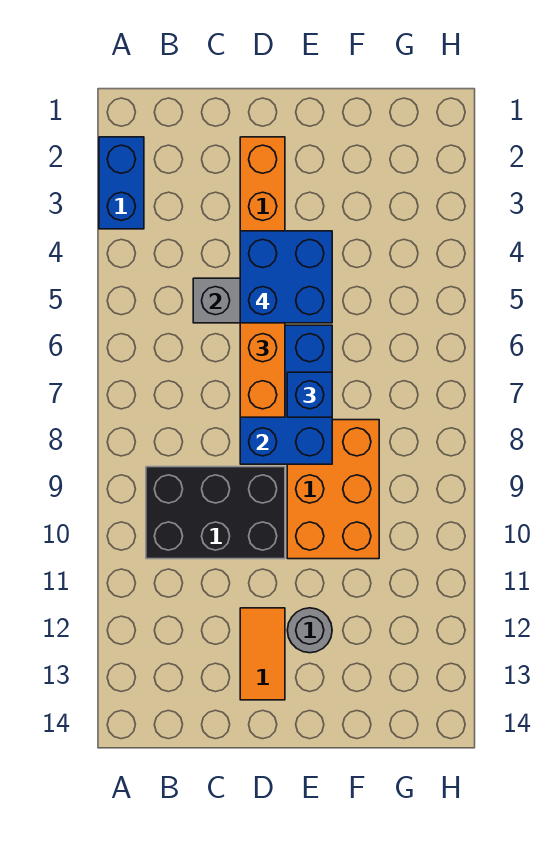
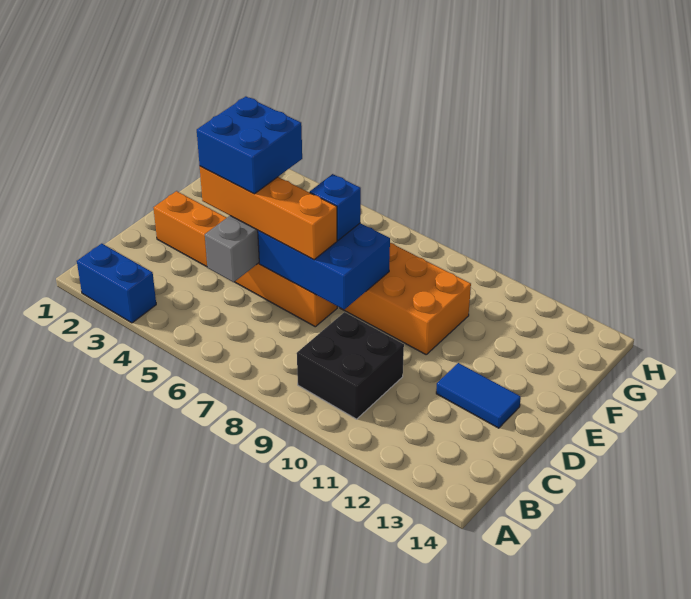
black brick B9:D10 level 1 -> black brick B9:C10 level 1
orange tile D12:D13 level 1 -> blue tile D12:D13 level 1
grey round brick E12 level 1 -> none

